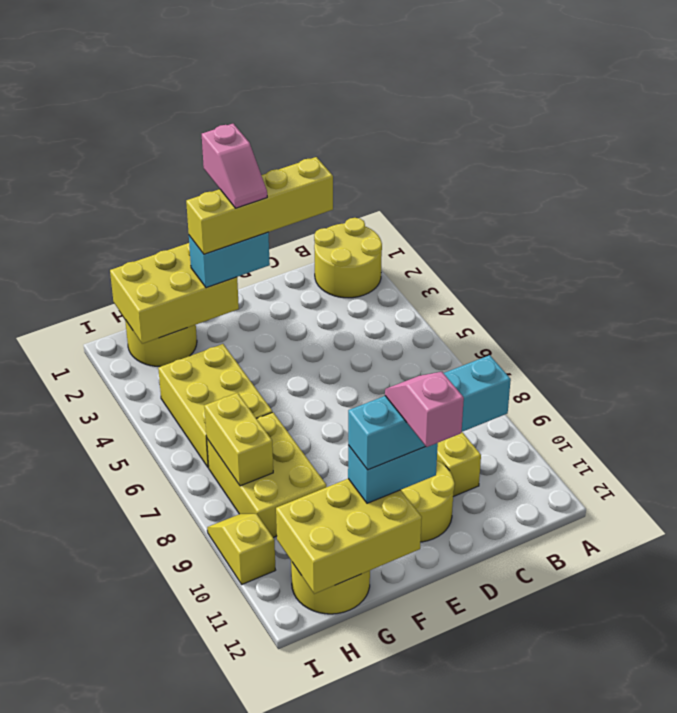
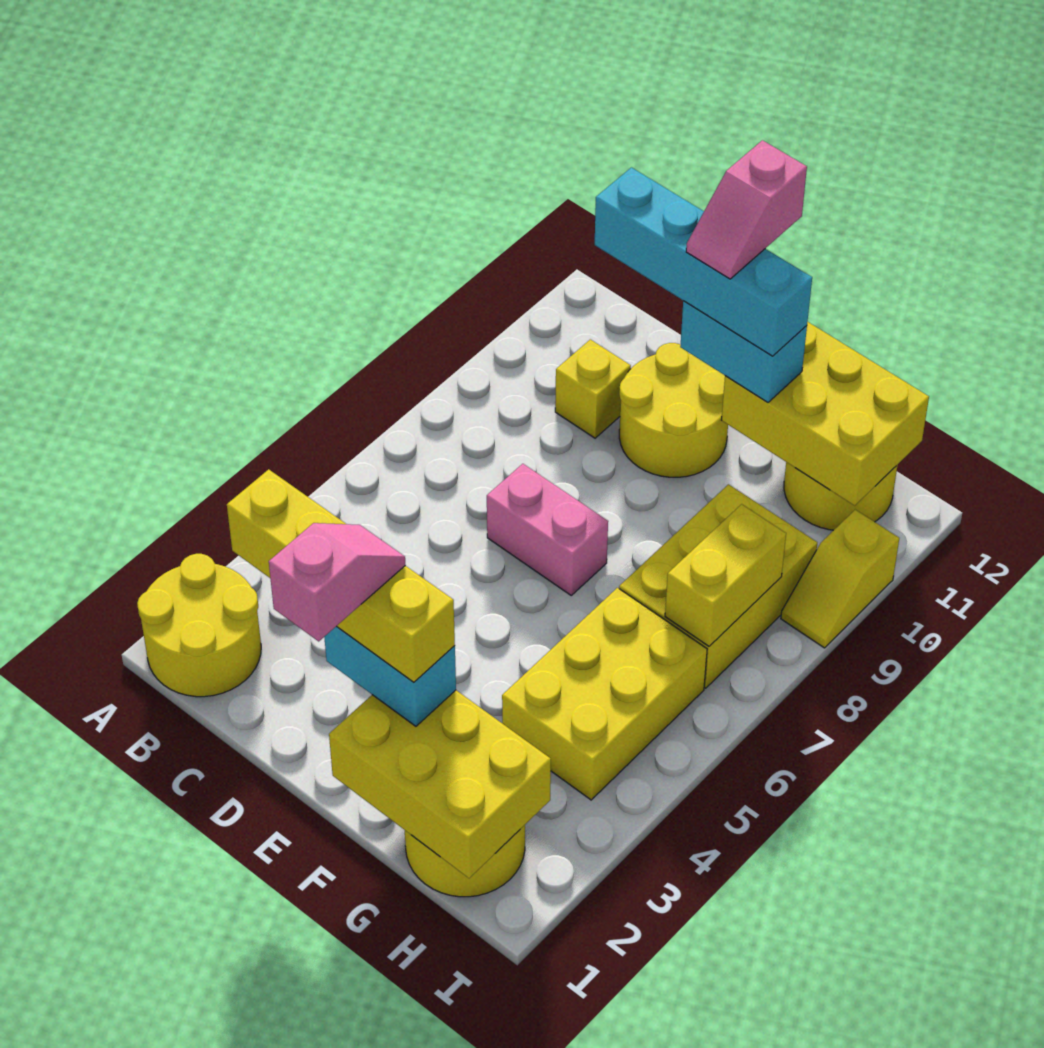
none -> pink brick D7:E7 level 1

